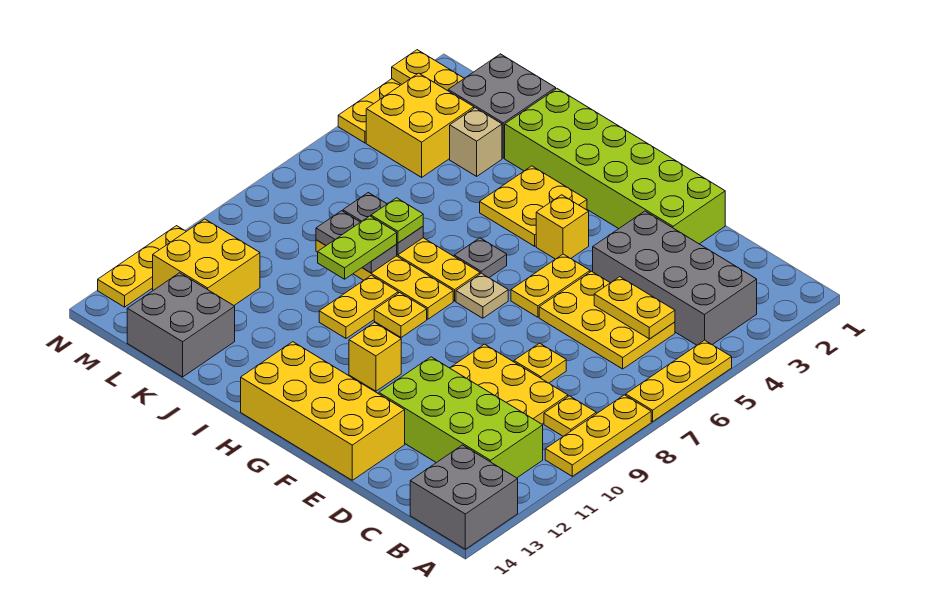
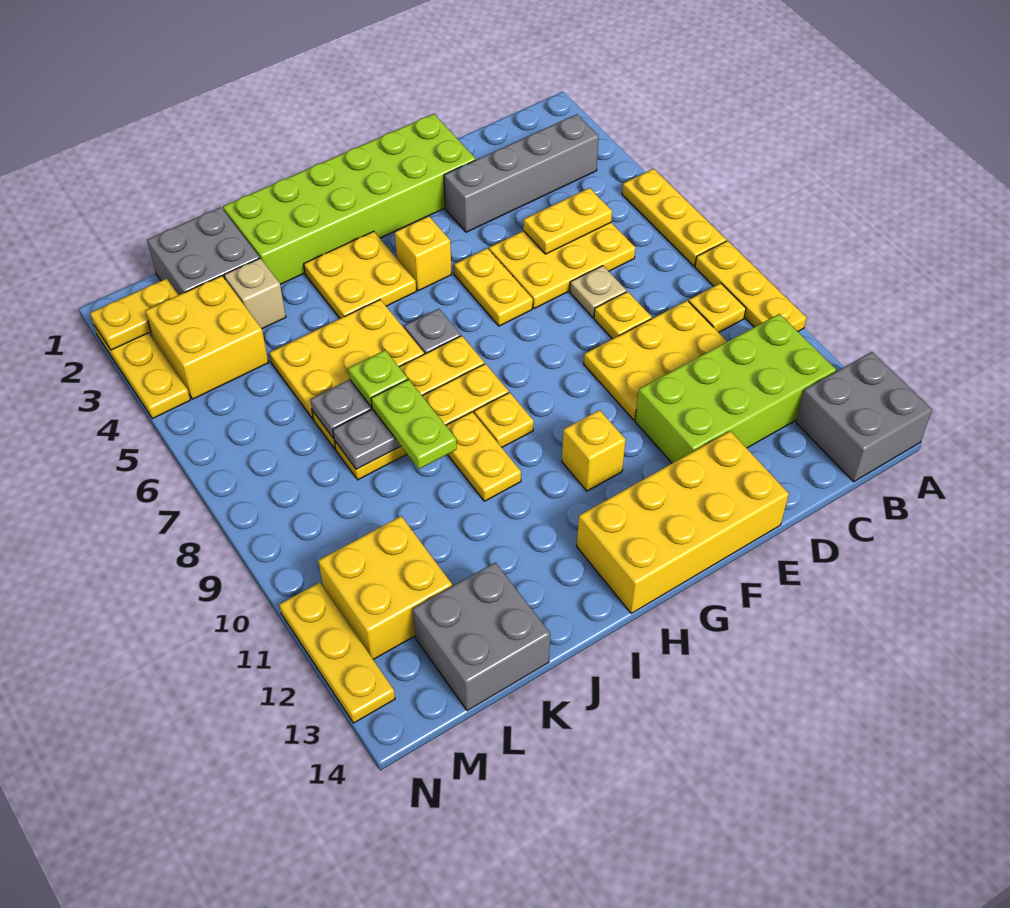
grey brick B3:E4 level 1 -> grey brick B3:E3 level 1
tan plate G7 level 1 -> tan plate D7 level 1
none -> yellow plate I5:K6 level 1

